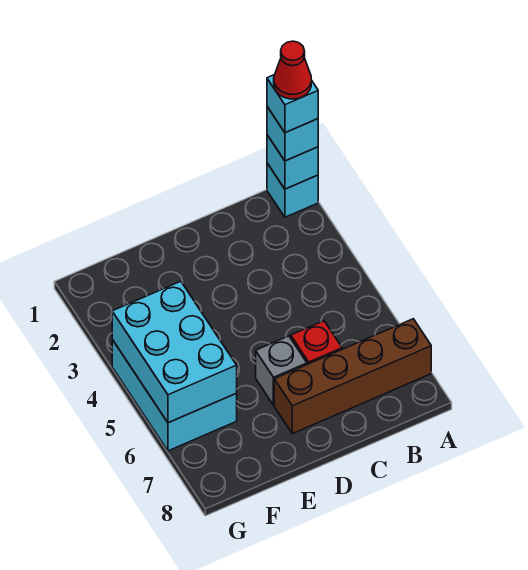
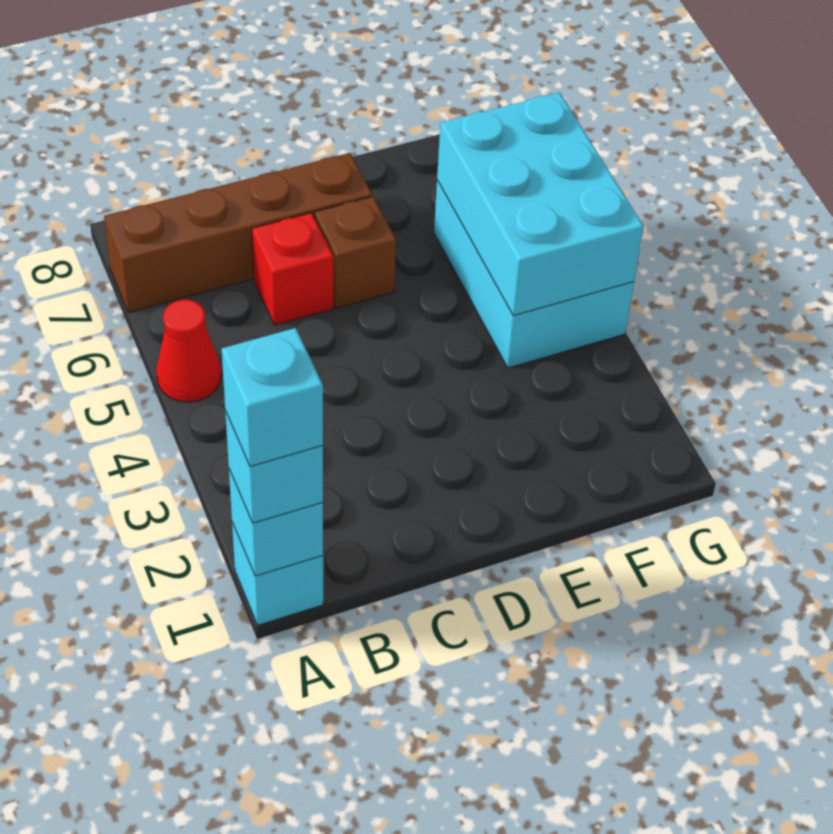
red cone A1 level 5 -> red cone A5 level 1
grey brick D6 level 1 -> brown brick D6 level 1

